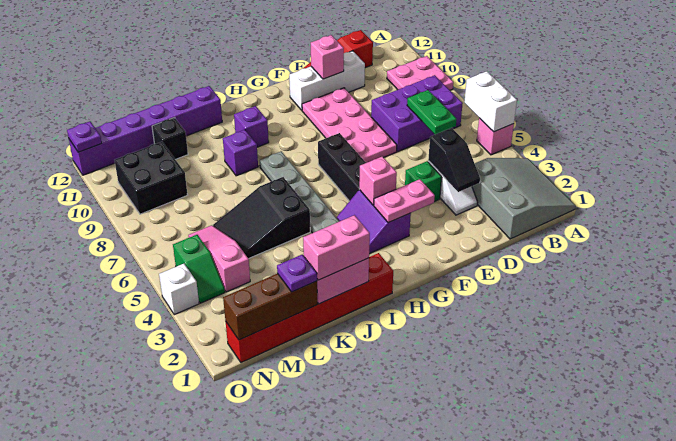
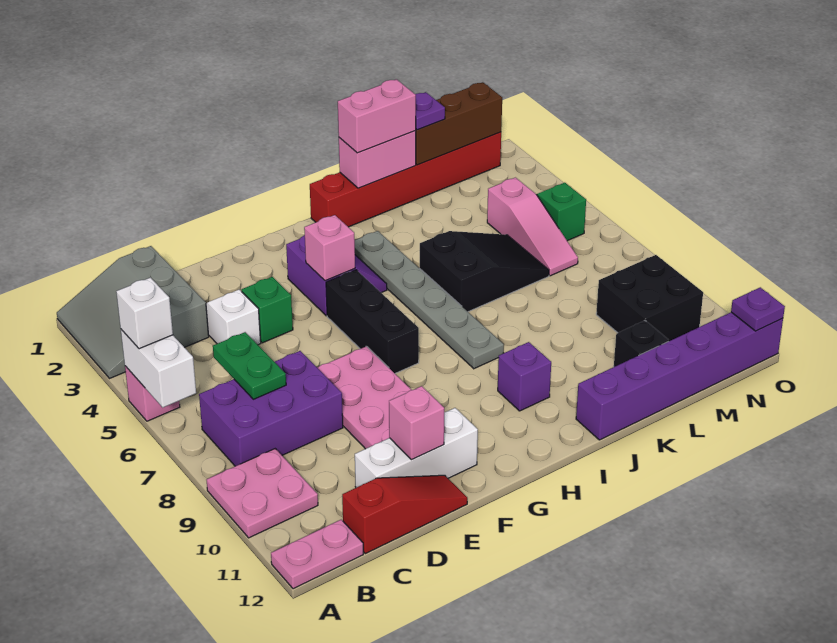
black slope D3:D4 level 2 top 4 -> none
pink plate F3:G3 level 2 -> pink plate A12:B12 level 1
purple brick J9 level 1 -> none
white brick O4 level 1 -> white brick A5 level 3

